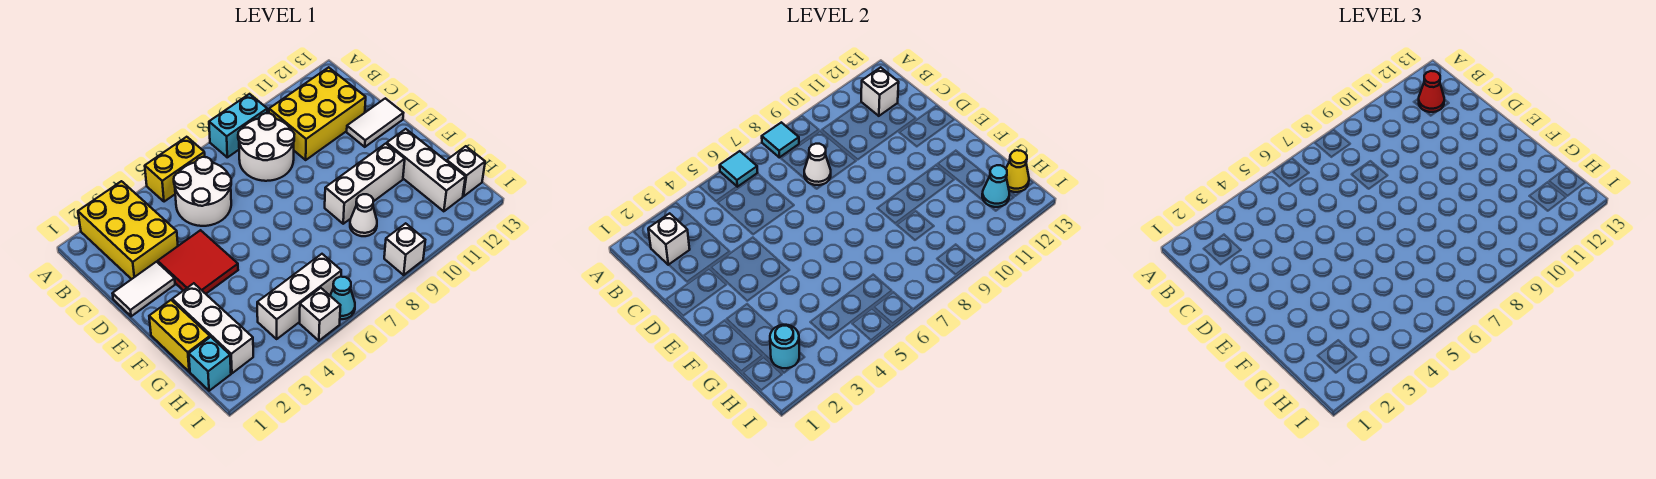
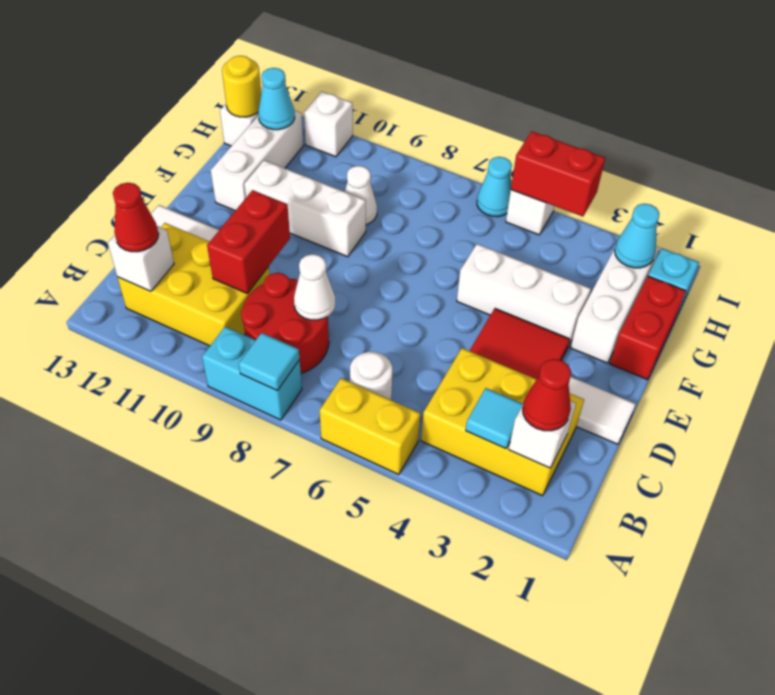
yellow brick A2:C3 level 1 -> yellow brick B2:C4 level 1
cyan tile A6 level 2 -> cyan tile B3 level 2
none -> red cone B2 level 3
white round brick B5:C6 level 1 -> white round brick B6 level 1
white round brick B8:C9 level 1 -> red round brick B8:C9 level 1
none -> red brick C10:D10 level 2
yellow brick F1:G1 level 1 -> red brick F1:G1 level 1
cyan round brick H2 level 2 -> cyan cone H2 level 2
white brick H4:H6 level 1 -> white brick F3:F5 level 1
yellow cone H13 level 2 -> yellow round brick H13 level 2
none -> red brick I4:I5 level 2
white brick I9 level 1 -> white brick I11 level 1

